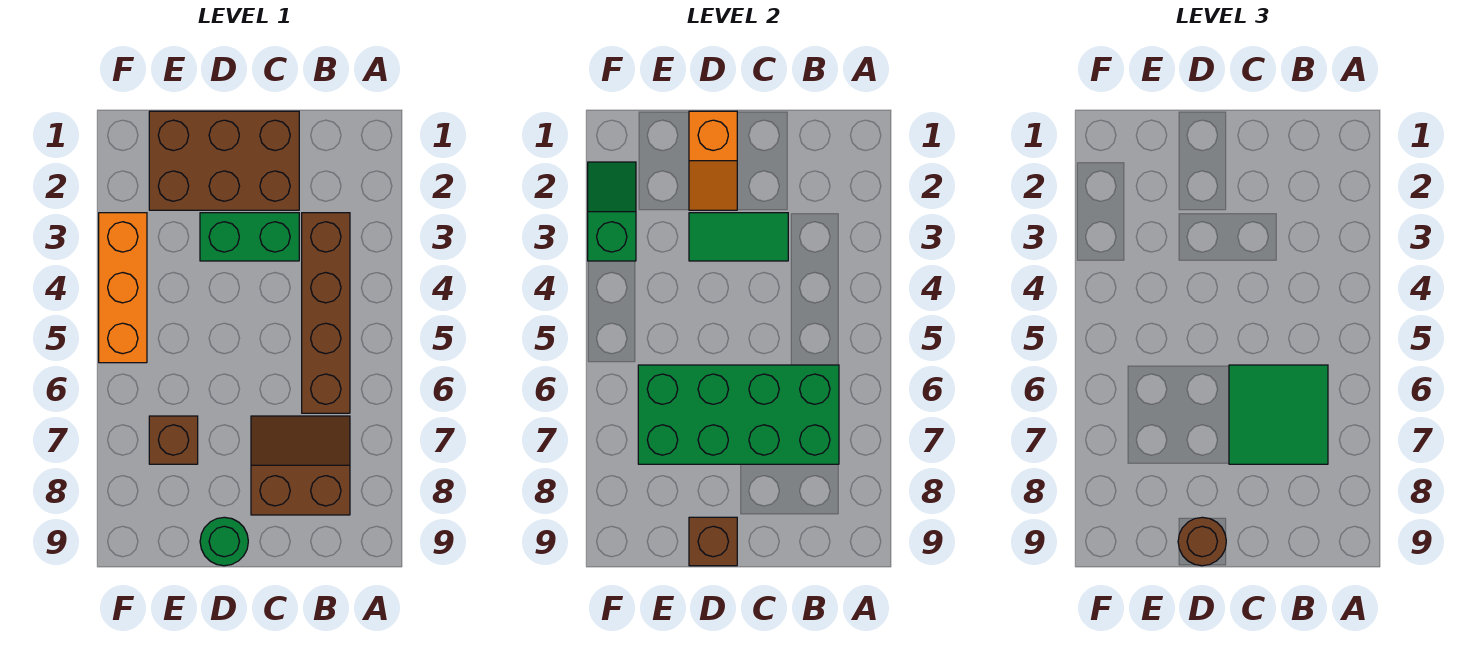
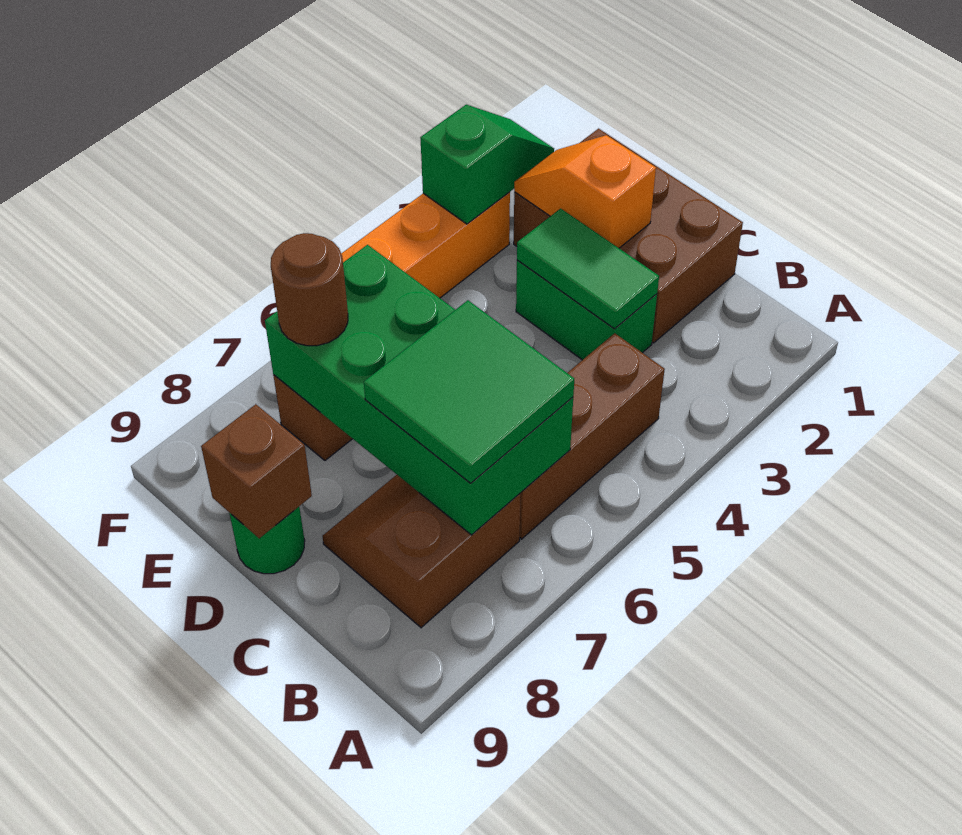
brown brick B3:B6 level 1 -> brown brick B4:B6 level 1
brown slope B7:C8 level 1 top 8 -> brown slope B7:C8 level 1 top B
orange slope D1:D2 level 2 top 1 -> orange slope D2:E2 level 2 top D
brown round brick D9 level 3 -> brown round brick E7 level 3

